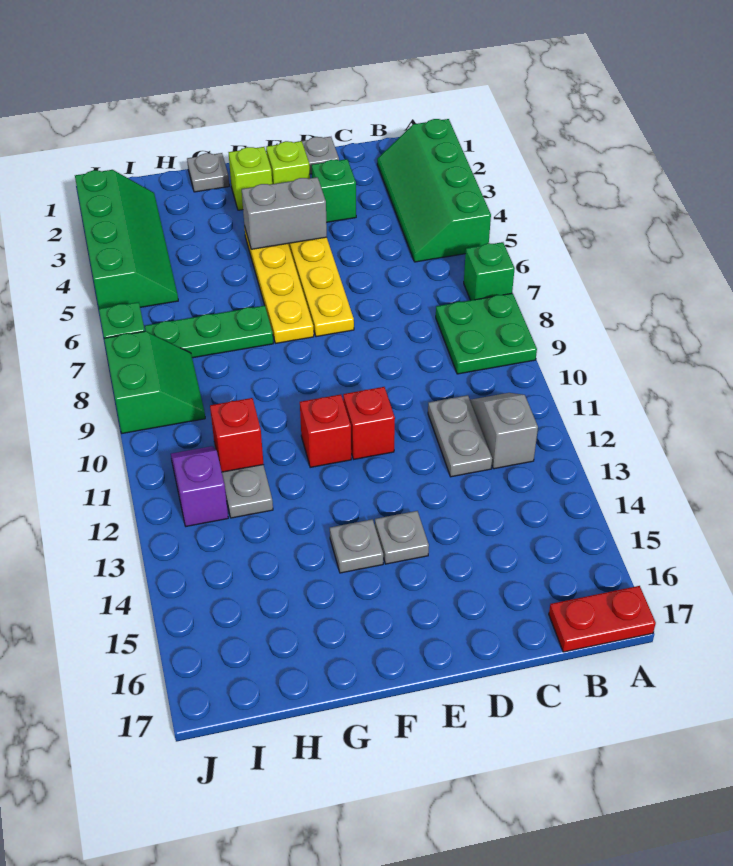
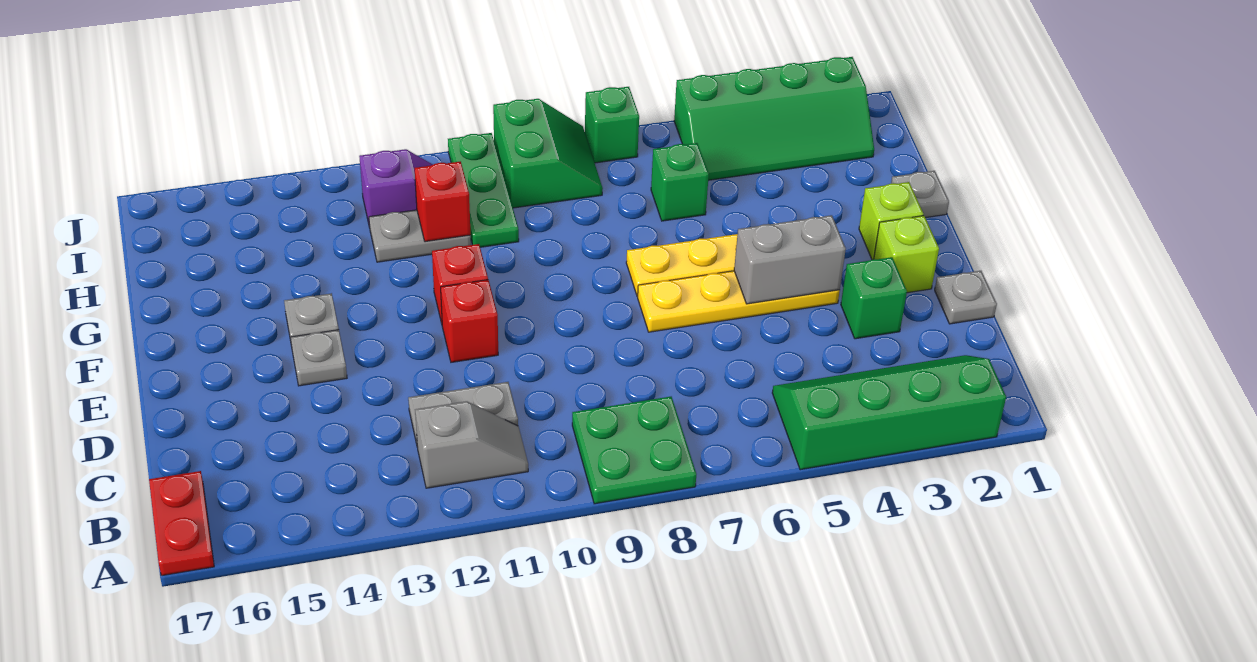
green brick A7 level 1 -> green brick H6 level 1
grey brick E4:F4 level 2 -> grey brick E4:E5 level 2
green plate G7:I7 level 1 -> green plate H10:J10 level 1
green slope I8:J9 level 1 top J -> green slope I8:J9 level 1 top 9

